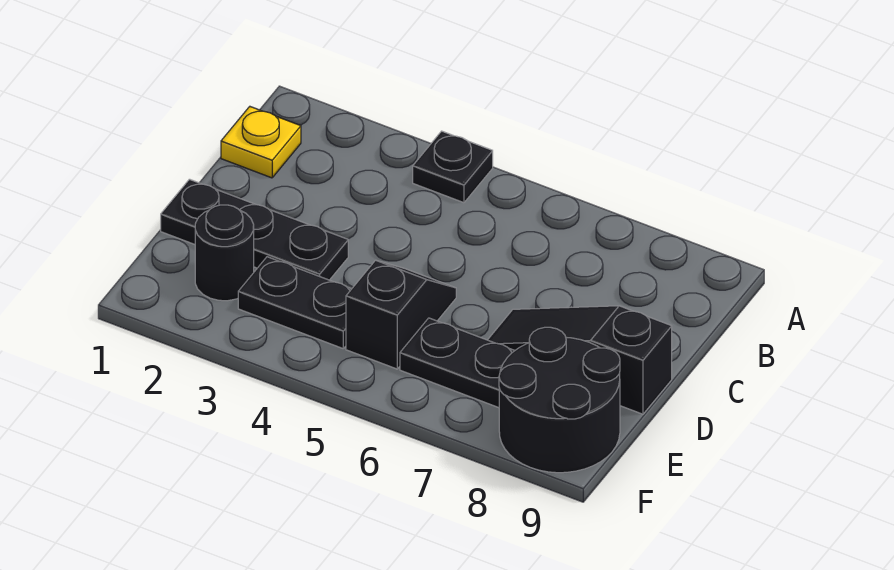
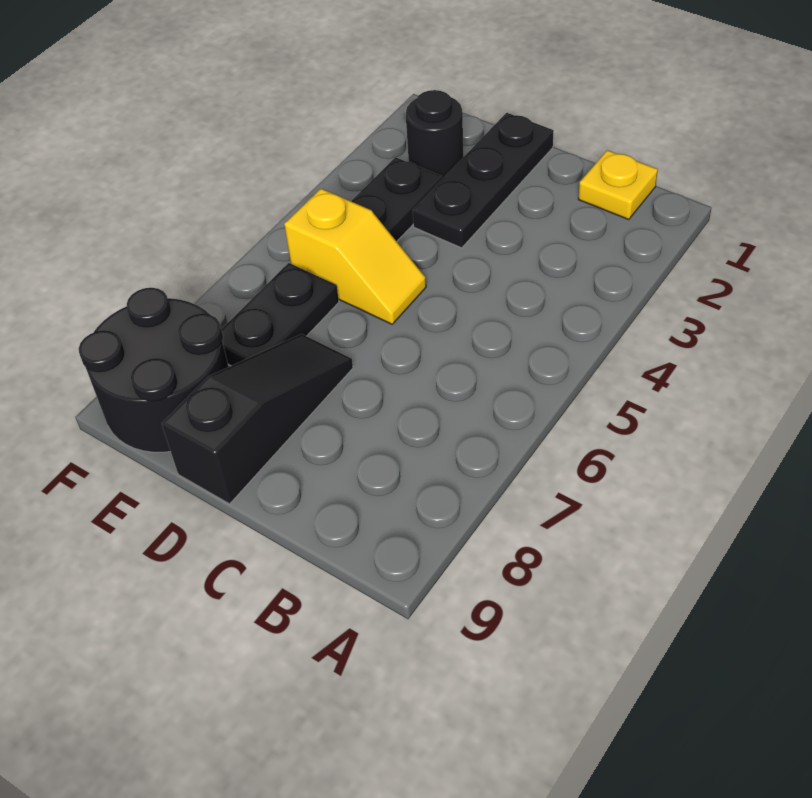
black plate A4 level 1 -> none
black slope D5:E5 level 1 top E -> yellow slope D5:E5 level 1 top E

